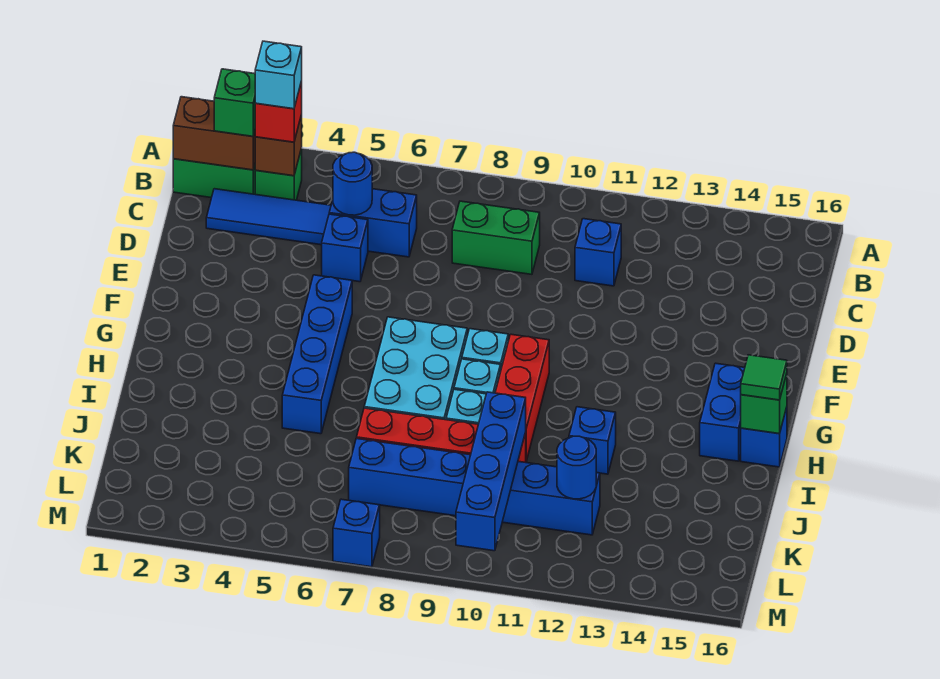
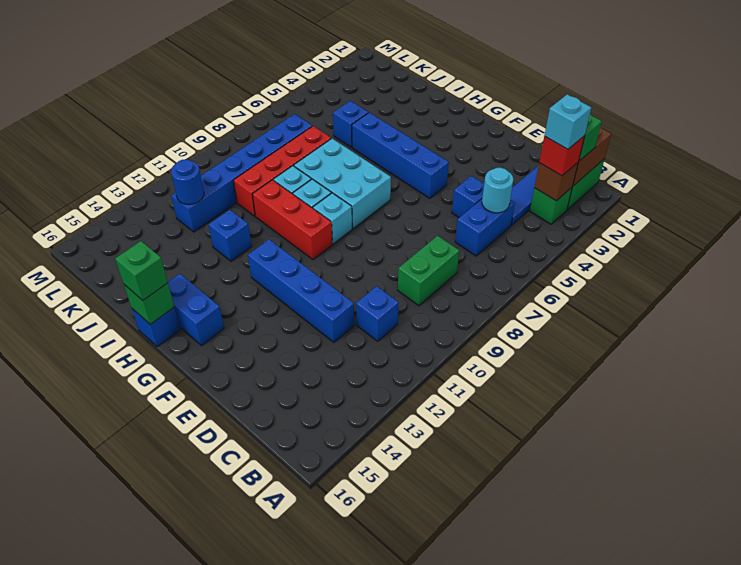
blue round brick C5 level 2 -> cyan round brick C5 level 2
green tile H16 level 3 -> green brick H16 level 3
blue brick J10:M10 level 2 -> blue brick D12:G12 level 1
blue brick M7 level 1 -> blue brick J5 level 1

